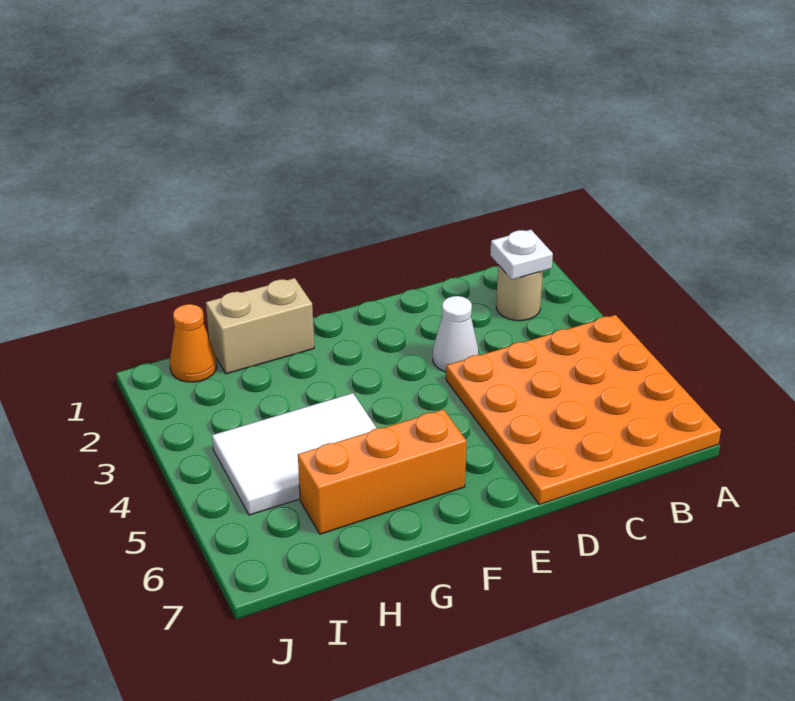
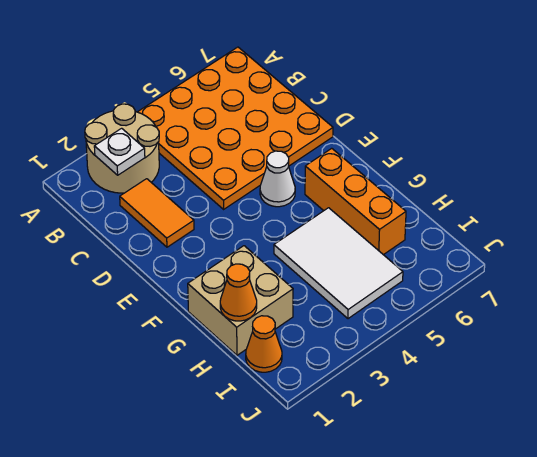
tan round brick B2 level 1 -> tan round brick A2:B3 level 1
none -> orange tile C2:D2 level 1
white cone D3 level 1 -> white cone E5 level 1
tan brick G1:H1 level 1 -> tan brick G1:H2 level 1
none -> orange cone H1 level 2

